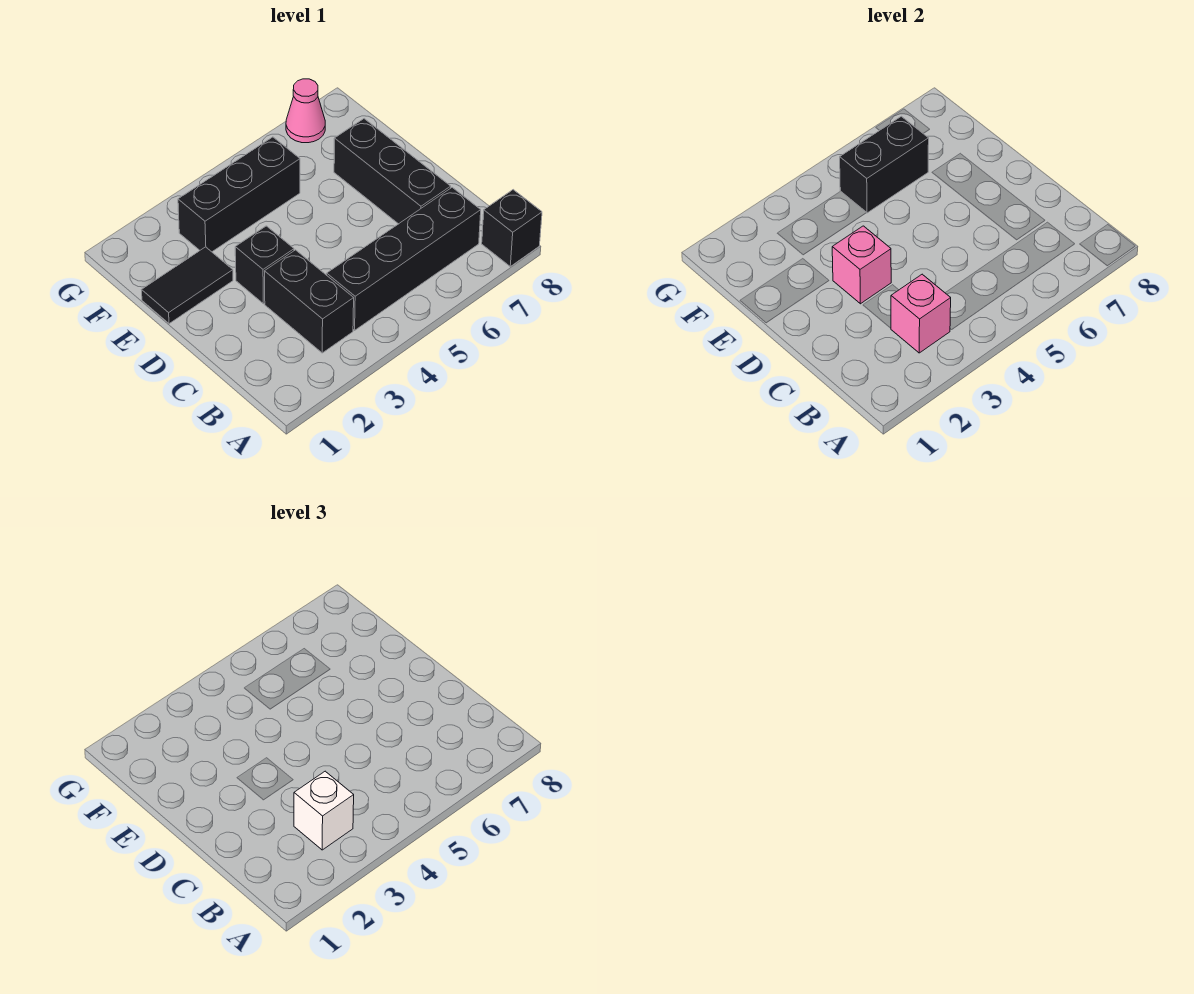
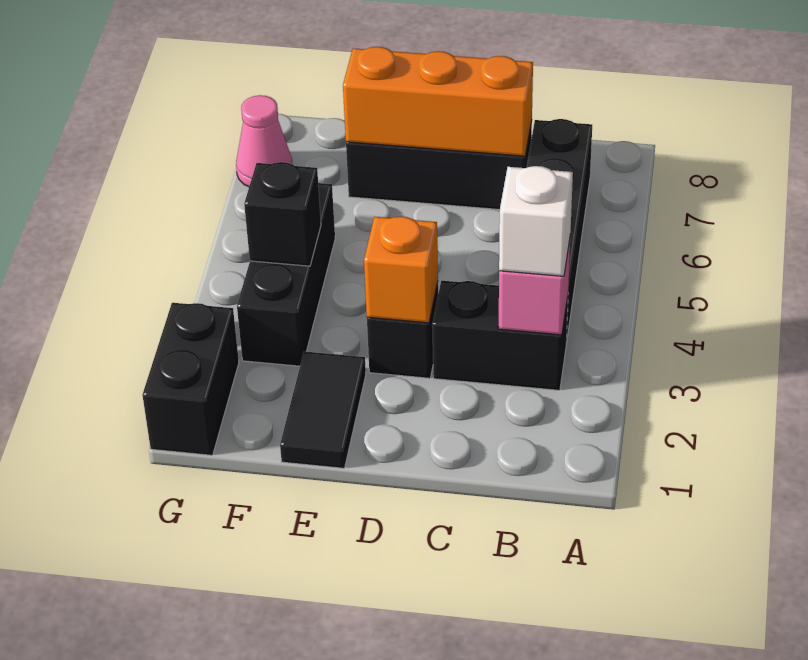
black brick A8 level 1 -> black brick F4 level 2
none -> orange brick C7:E7 level 2
pink brick D3 level 2 -> orange brick D3 level 2
black brick F5:F6 level 2 -> black brick G1:G2 level 1

